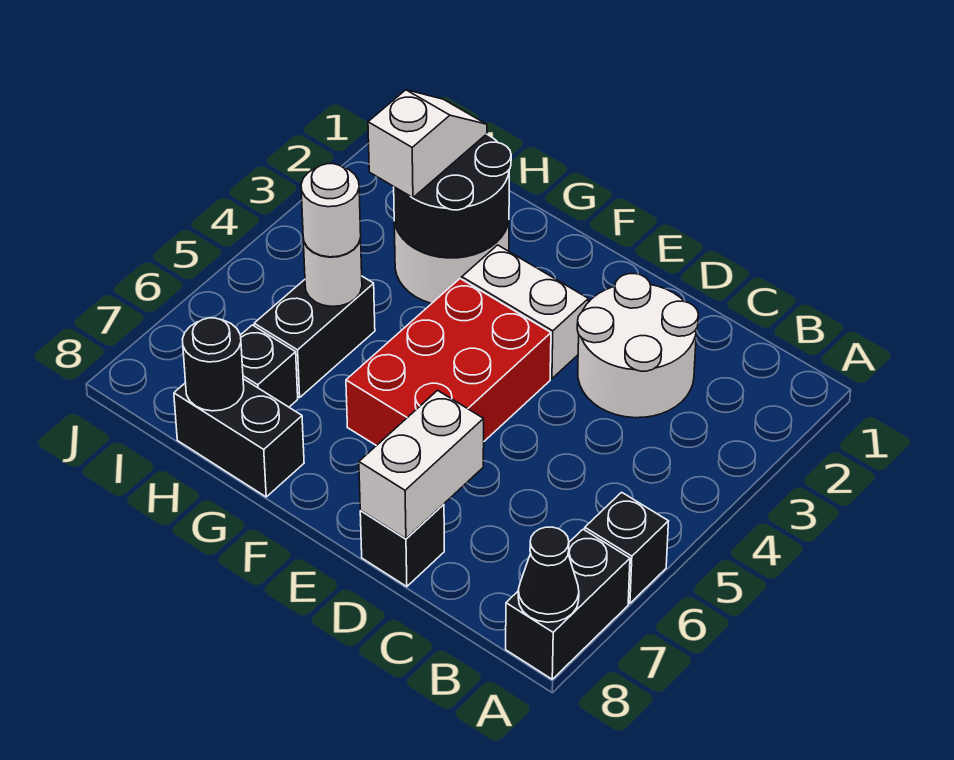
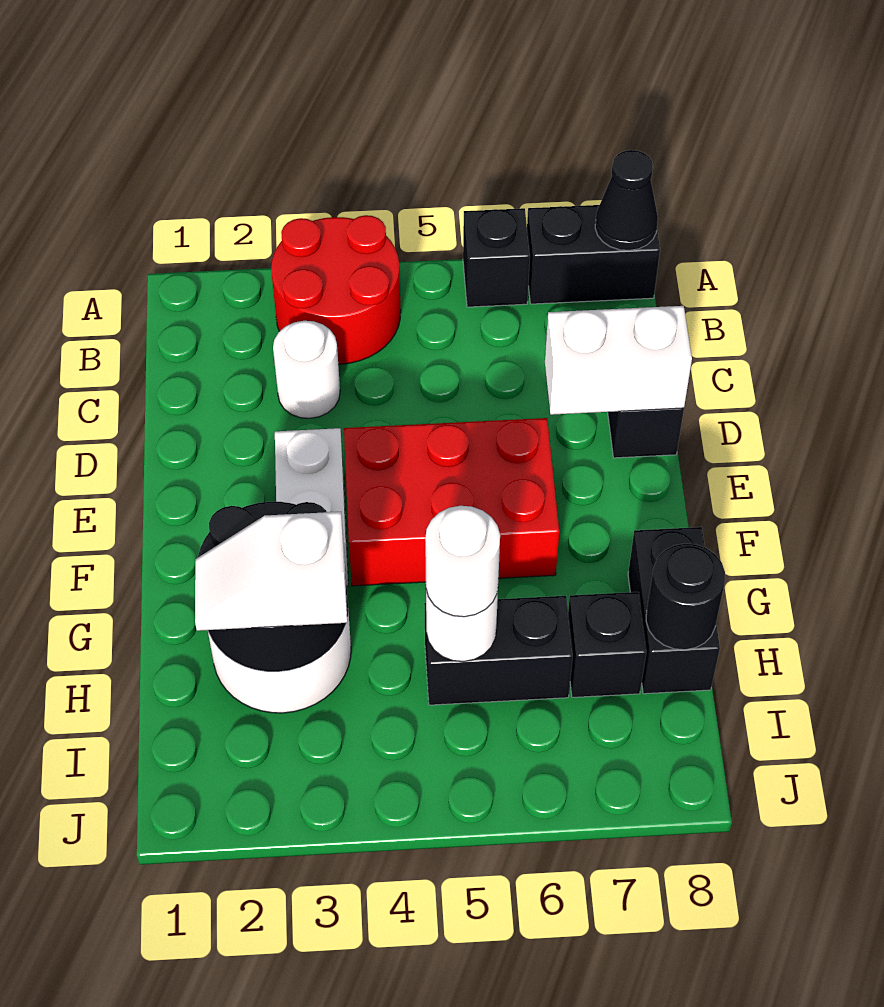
none -> red round brick A3:B4 level 1
white round brick C2:D3 level 1 -> white round brick C3 level 1

